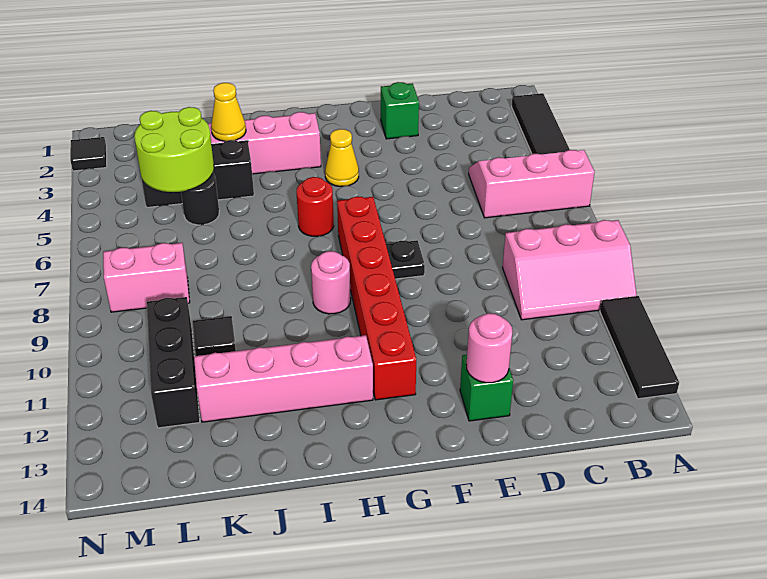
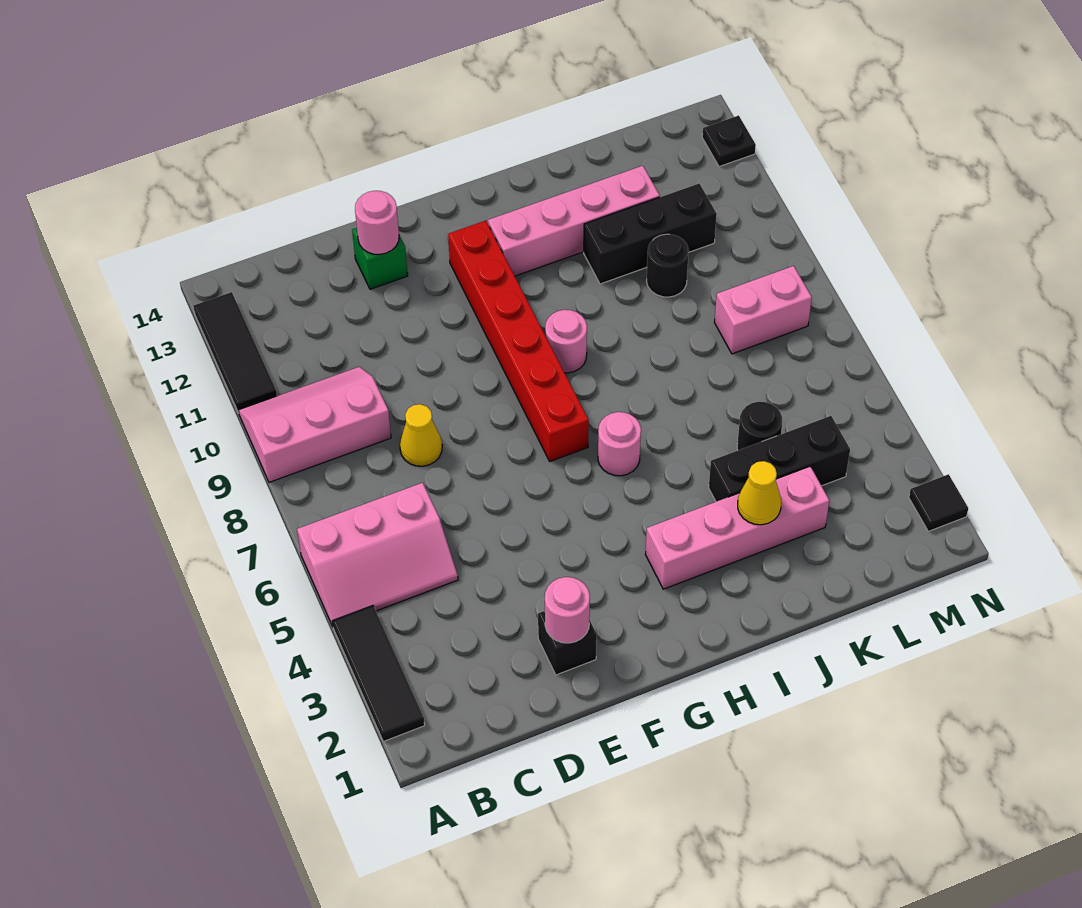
green brick E2 level 1 -> black brick E2 level 1
none -> pink round brick E2 level 2
black plate F8 level 1 -> black plate N13 level 1
yellow cone G4 level 1 -> yellow cone D8 level 1
red round brick H6 level 1 -> pink round brick H6 level 1
lime round brick K4:L5 level 2 -> none
black tile K10 level 1 -> black round brick K10 level 1
black brick L10:L12 level 1 -> black brick J11:L11 level 1

